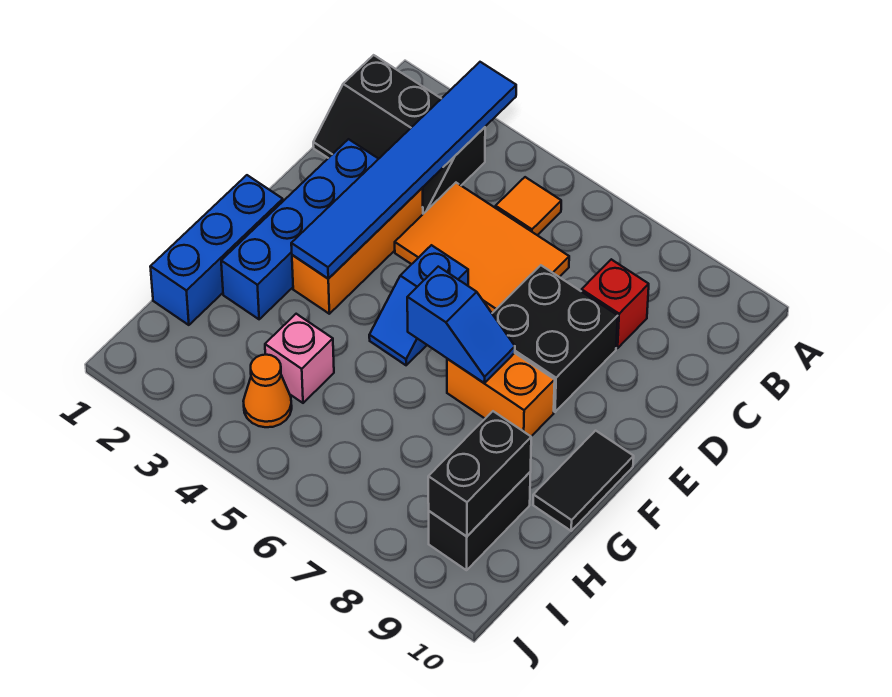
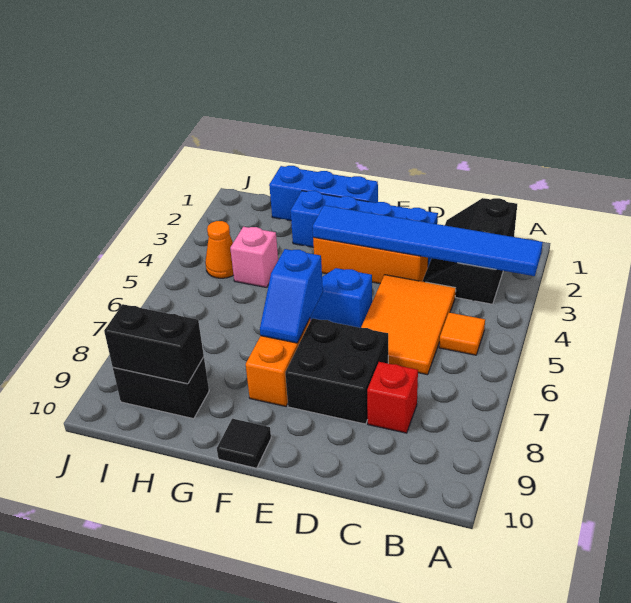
black tile F10:G10 level 1 -> black tile F10 level 1

